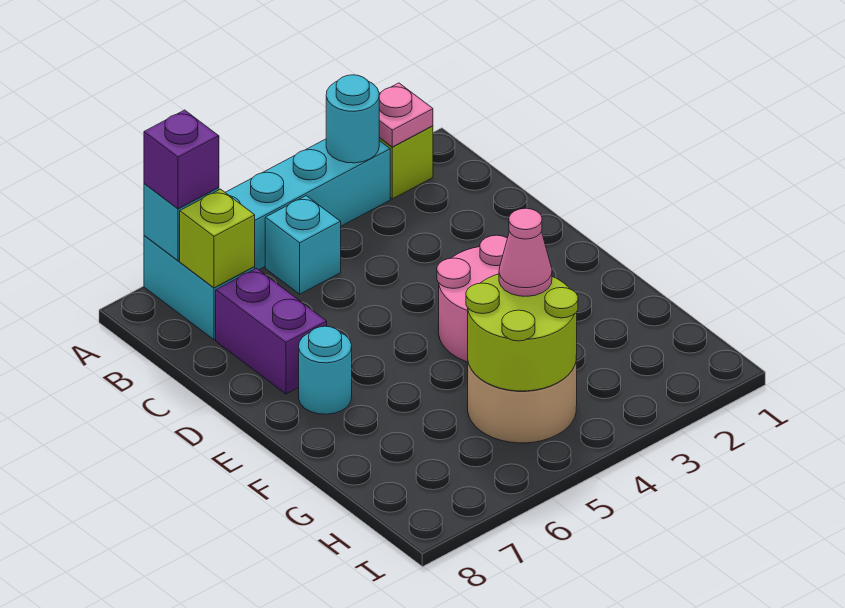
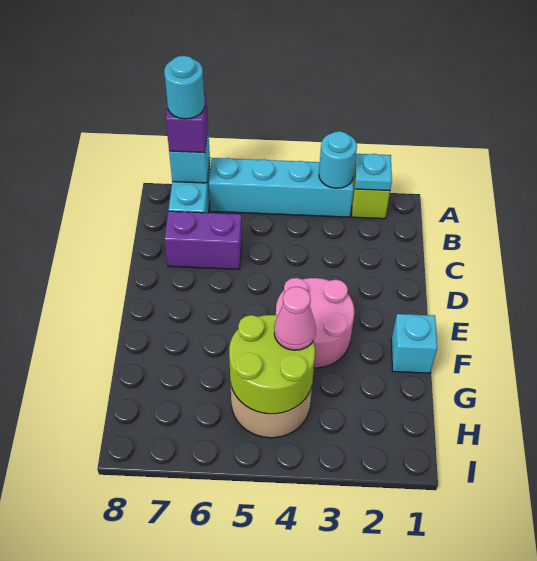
pink plate A2 level 2 -> cyan plate A2 level 2
cyan brick B5 level 1 -> cyan brick F1 level 1
lime brick B7 level 2 -> none
purple brick C7:D7 level 1 -> purple brick C6:C7 level 1
cyan round brick E7 level 1 -> cyan round brick A7 level 4

